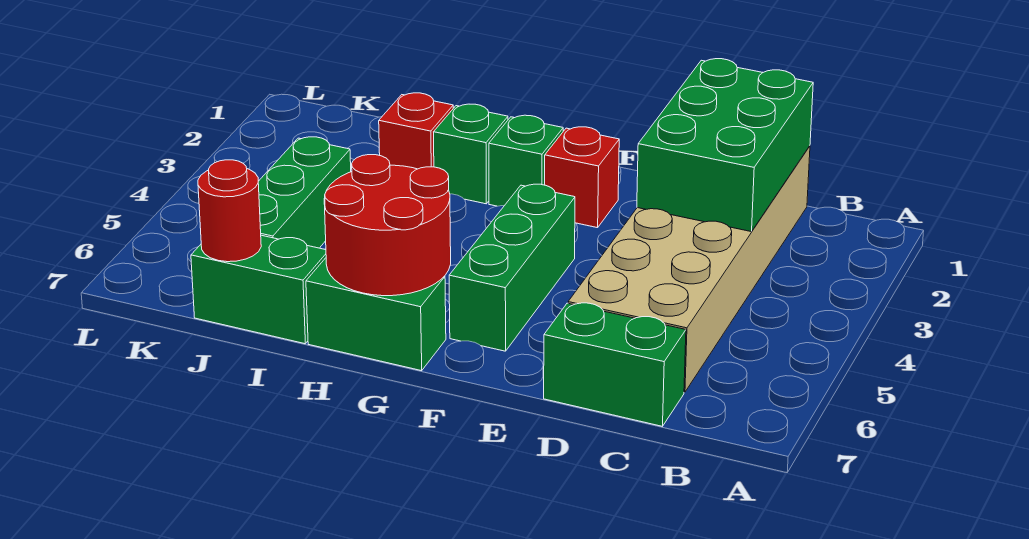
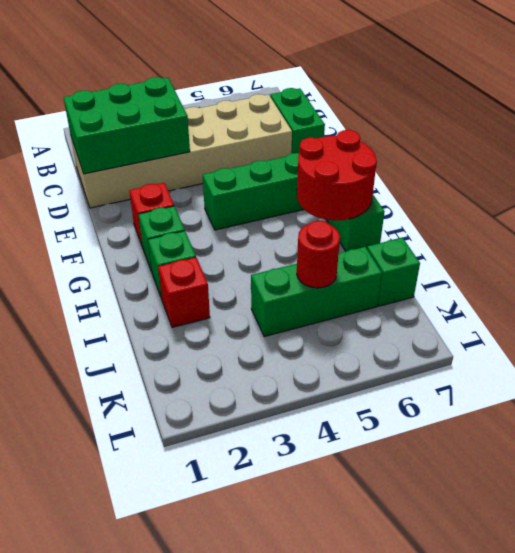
green brick I7:J7 level 1 -> green brick J7 level 1
red round brick J7 level 2 -> red round brick J5 level 2

